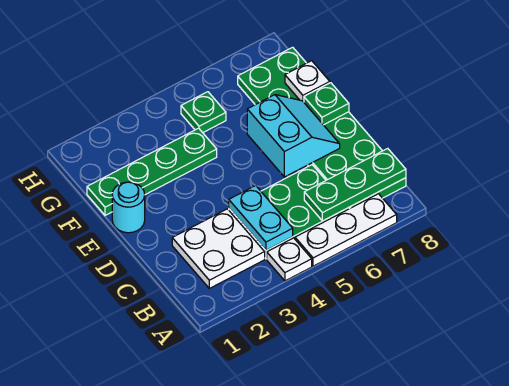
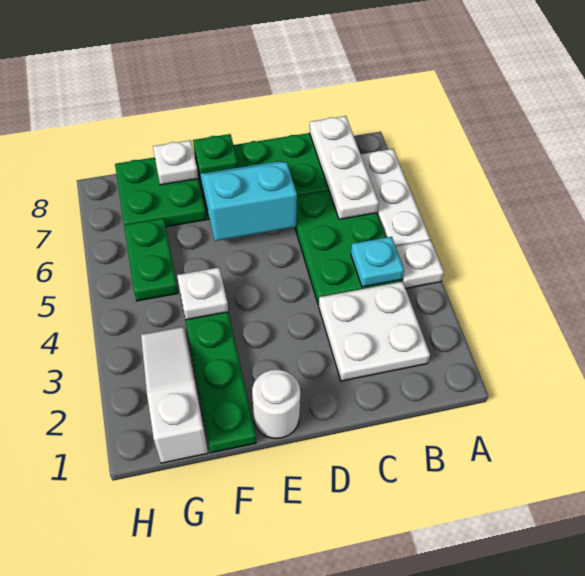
cyan plate B4:C4 level 2 -> cyan plate B4 level 2
green plate B6:B8 level 2 -> white plate B6:B8 level 2
cyan round brick E1 level 1 -> white round brick E1 level 1
none -> white plate F4 level 2
none -> white slope G1:G3 level 1 top 1
green plate G5 level 1 -> green plate G5:G6 level 1

